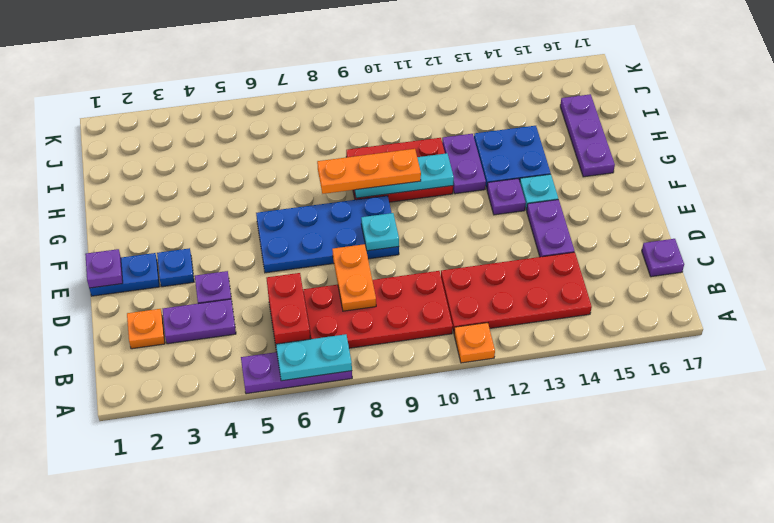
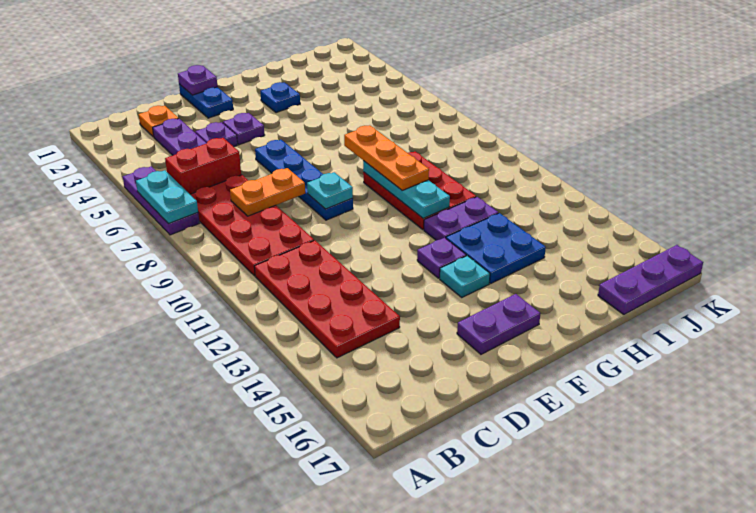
orange plate A11 level 1 -> none
purple plate C17 level 1 -> purple plate E4 level 1
purple plate D14:E14 level 1 -> purple plate E16:F16 level 1
blue plate E3 level 1 -> blue plate G3 level 1
blue plate E6:F9 level 1 -> blue plate E6:E9 level 1
purple plate G16:I16 level 1 -> purple plate I17:K17 level 1

